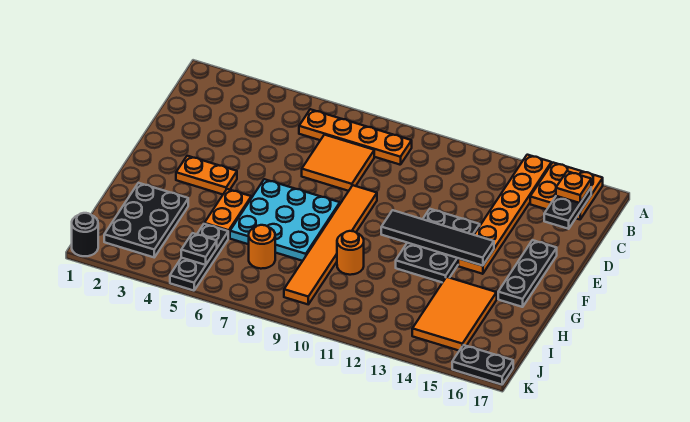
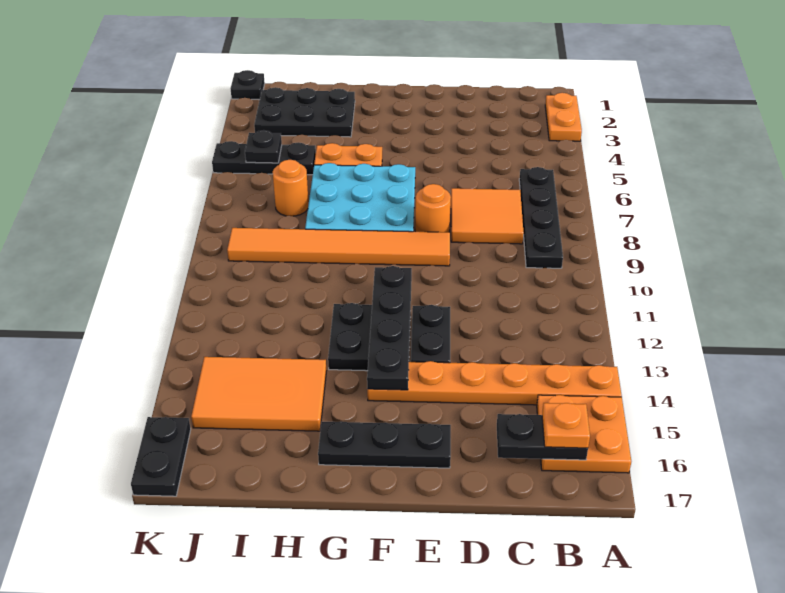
orange plate B6:B9 level 1 -> black plate B6:B9 level 1
orange plate F3:F4 level 1 -> orange plate A2:A3 level 1
black tile F11:F14 level 2 -> black plate F11:F14 level 2
orange round brick H10 level 1 -> orange round brick E8 level 1
black round brick K1 level 1 -> black plate K1 level 1

